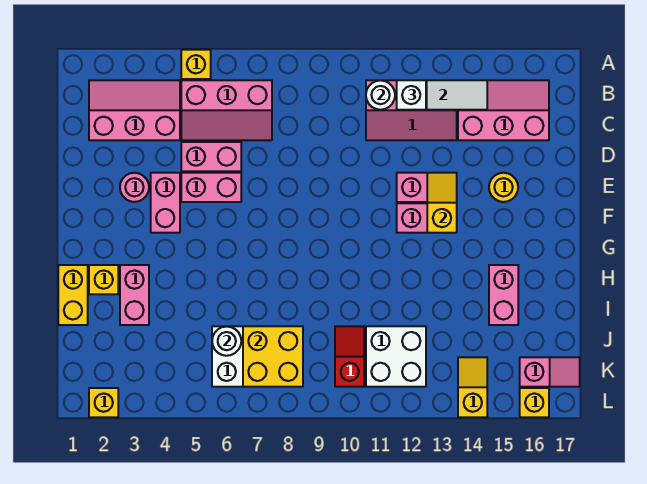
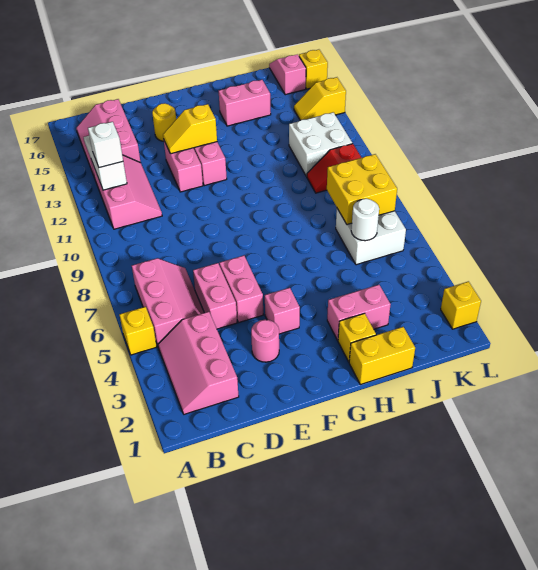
white round brick B11 level 2 -> none
pink brick E4:F4 level 1 -> pink brick F4 level 1

